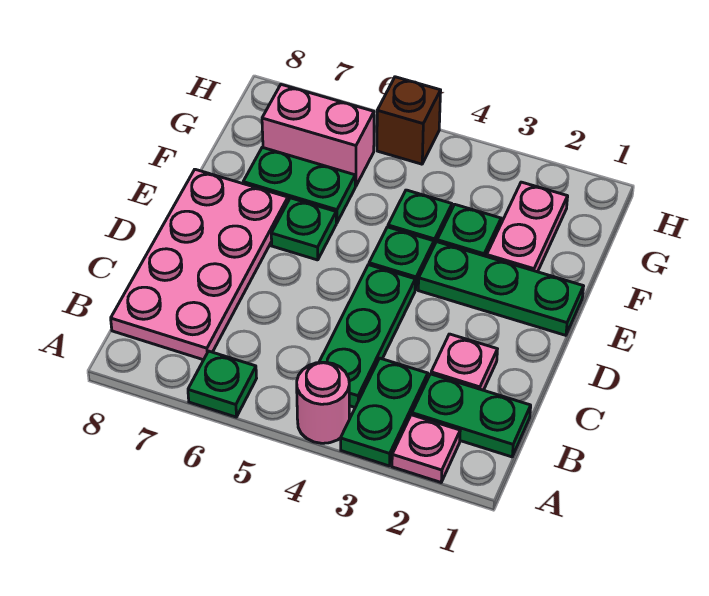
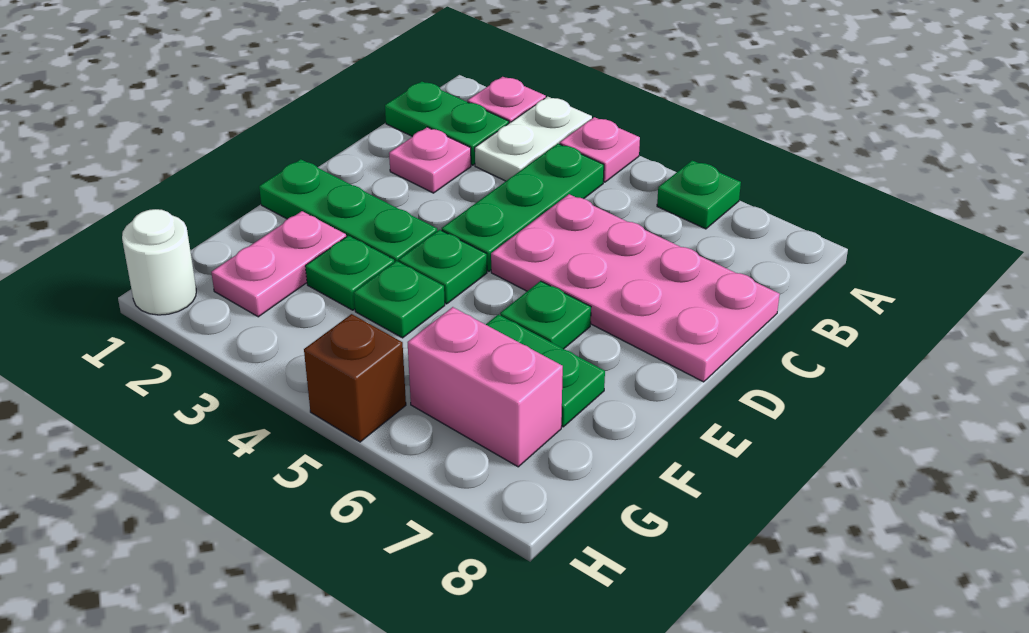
green plate A3:B3 level 1 -> white plate A3:B3 level 1
pink round brick A4 level 1 -> pink plate A4 level 1
pink plate B7:E8 level 1 -> pink plate C5:D8 level 1
none -> white round brick H1 level 1

